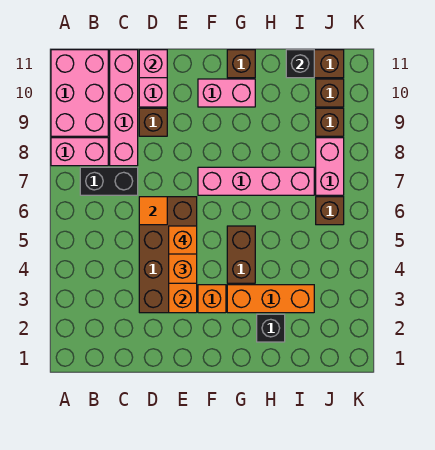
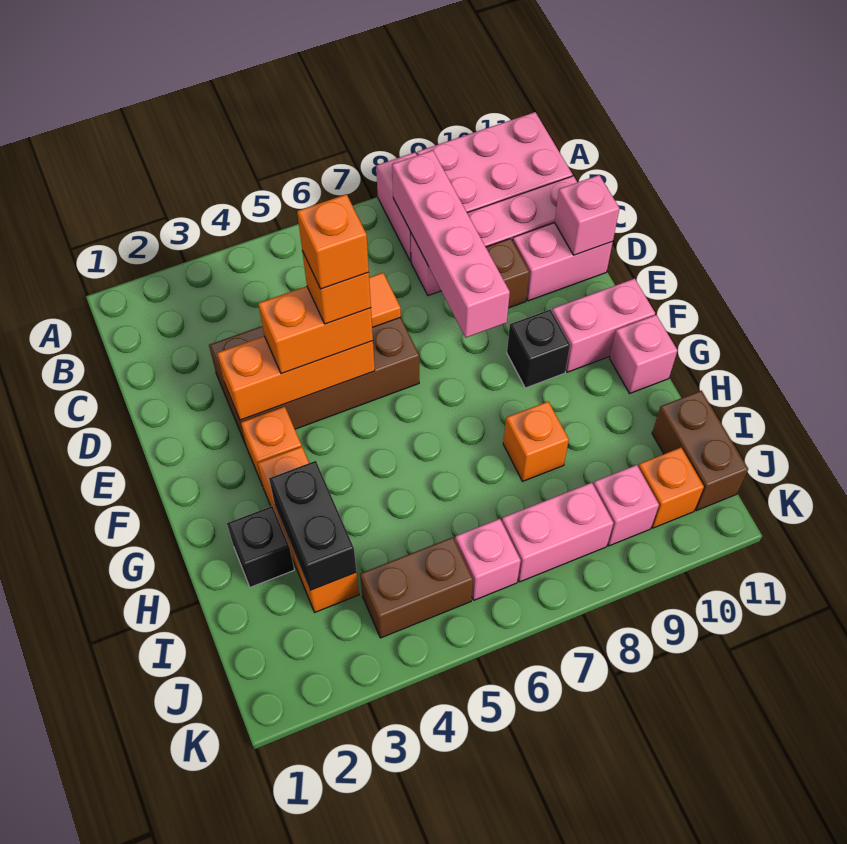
black brick B7:C7 level 1 -> black brick H3:I3 level 2
none -> orange brick E5 level 5
pink brick F7:I7 level 1 -> pink brick B8:E8 level 2
pink brick F10:G10 level 1 -> pink brick F10:F11 level 1
brown brick G4:G5 level 1 -> brown brick J4:J5 level 1
brown brick G11 level 1 -> pink brick G11 level 1
none -> orange brick H8 level 1
black brick I11 level 2 -> black brick F9 level 1
brown brick J6 level 1 -> pink brick J6 level 1
brown brick J9 level 1 -> pink brick J9 level 1
brown brick J10 level 1 -> orange brick J10 level 1

